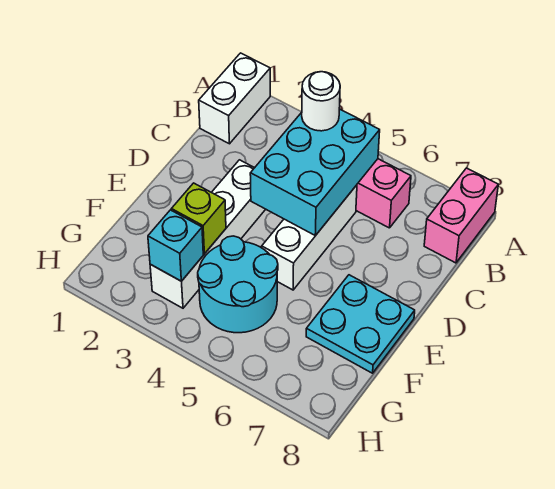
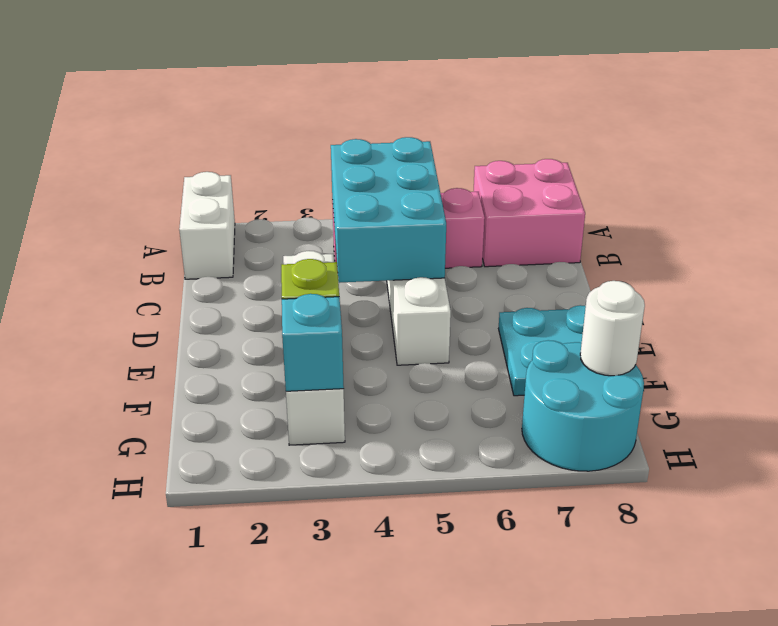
pink brick A8:B8 level 1 -> pink brick A7:B8 level 1
white round brick B4 level 3 -> white round brick G8 level 2
cyan round brick F4:G5 level 1 -> cyan round brick G7:H8 level 1

